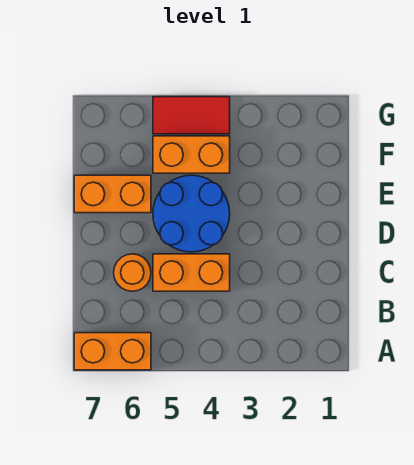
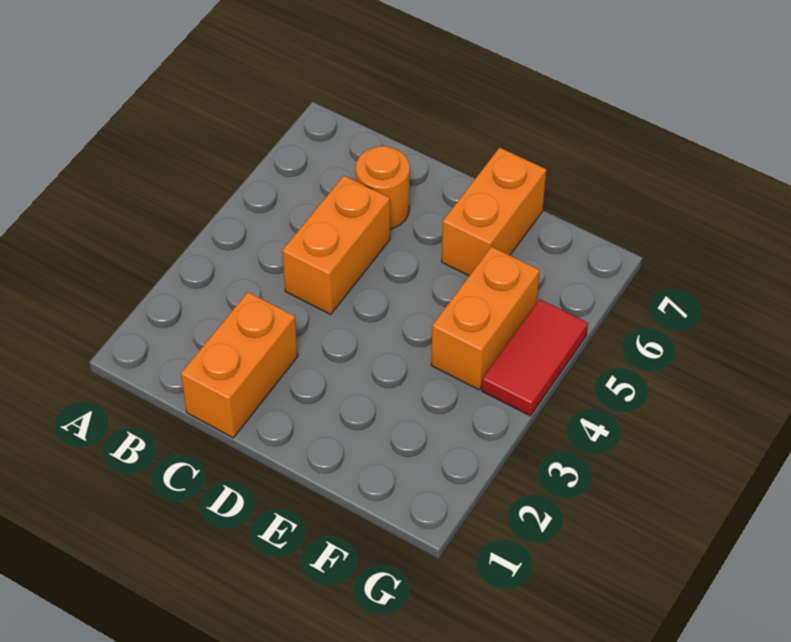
orange brick A6:A7 level 1 -> orange brick C1:C2 level 1
blue round brick D4:E5 level 1 -> none

